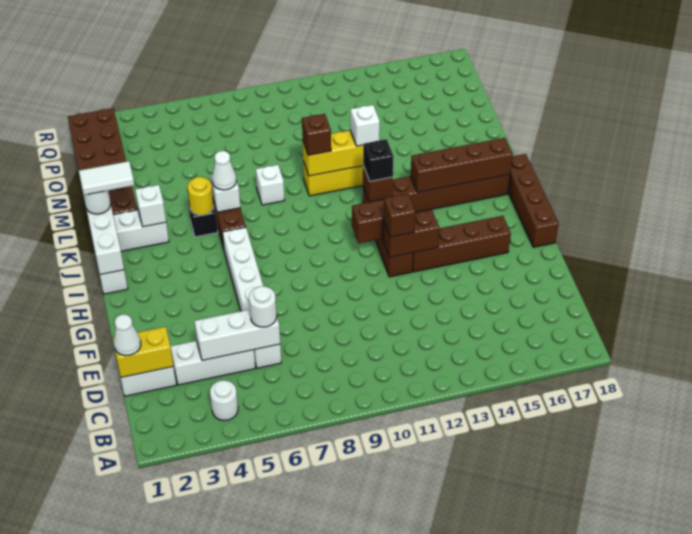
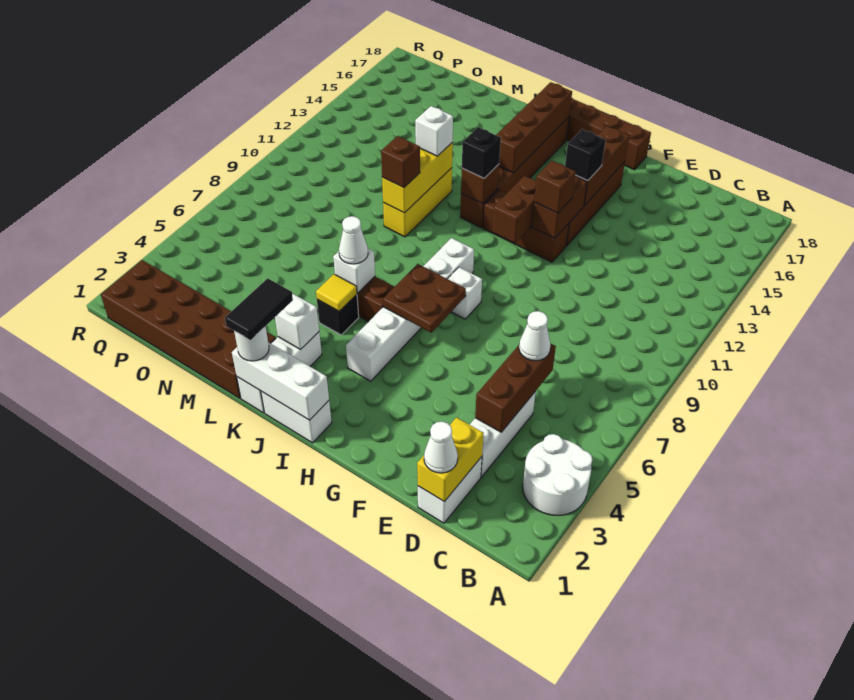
white round brick B4 level 1 -> white round brick A3:B4 level 1
white brick D4:D6 level 2 -> brown brick D4:D6 level 2
white brick D6:I6 level 1 -> white brick I4:I9 level 1
white round brick D6 level 3 -> white cone D6 level 3
none -> brown brick G14:G16 level 2
none -> black brick G14 level 3
none -> brown plate H6:I7 level 2
white tile K1:K2 level 4 -> black tile K1:K2 level 4
yellow round brick K5 level 2 -> yellow tile K5 level 2
white brick L8 level 1 -> white brick H8 level 1

